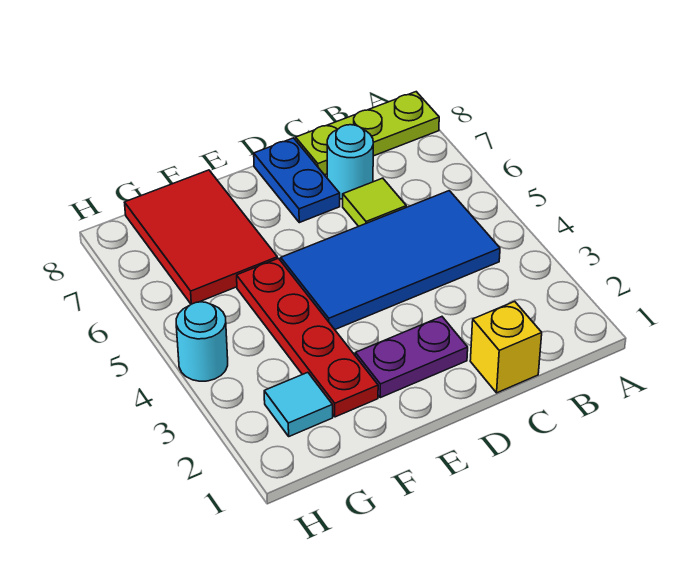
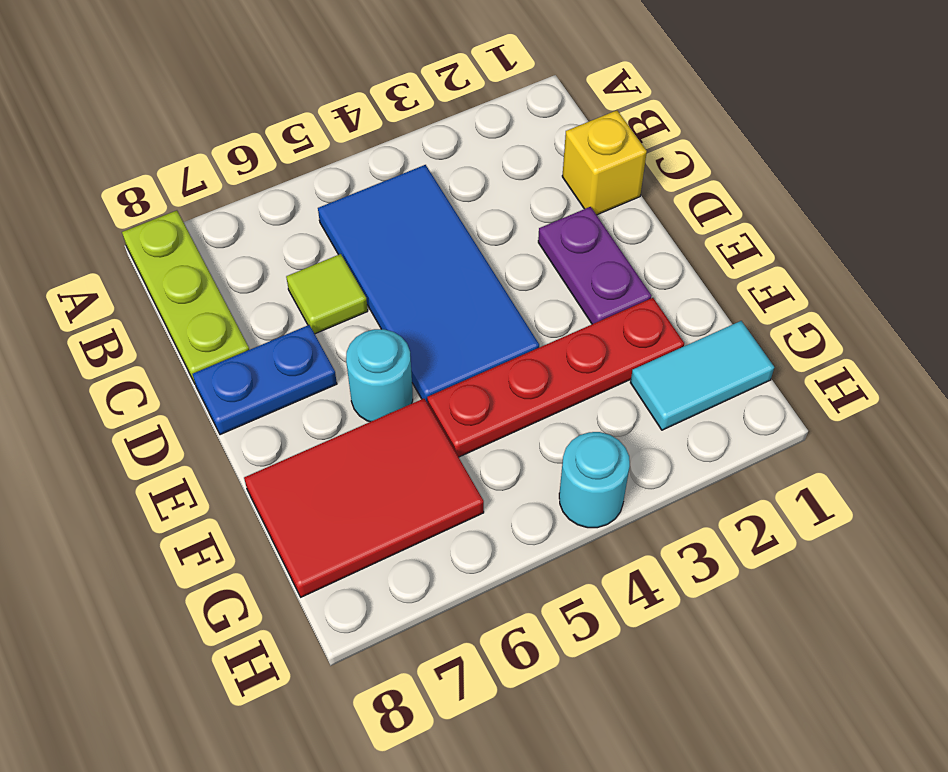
cyan round brick C7 level 1 -> cyan round brick E6 level 1
cyan tile G2 level 1 -> cyan tile G1:G2 level 1

